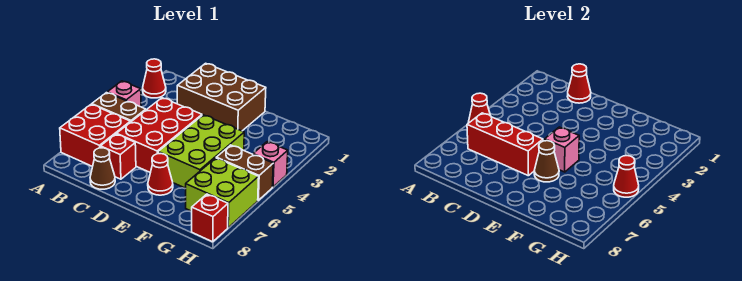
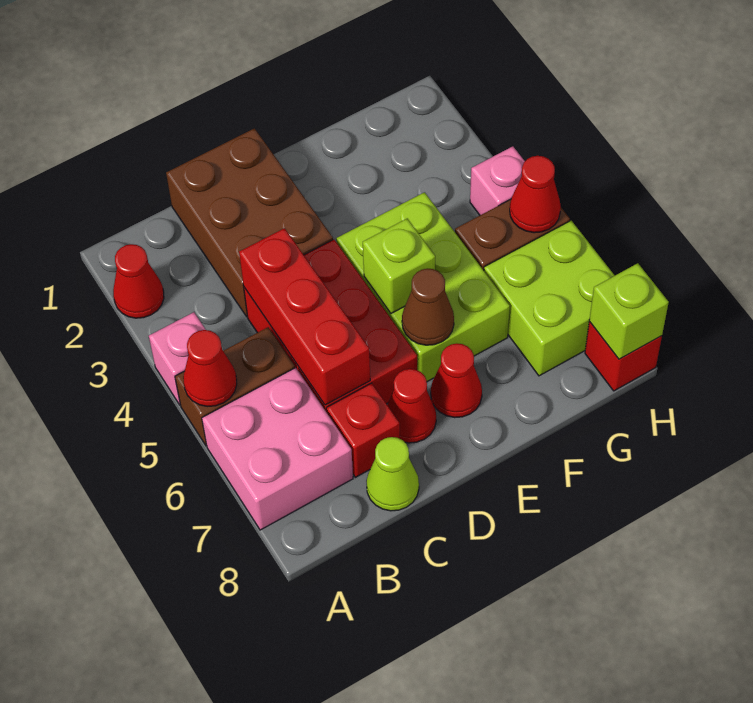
red brick A6:B7 level 1 -> pink brick A6:B7 level 1
red brick B6:D6 level 2 -> red brick C4:C6 level 2
brown brick C1:E2 level 1 -> brown brick C1:D3 level 1
red cone C1 level 2 -> red cone D7 level 1
brown cone C8 level 1 -> lime cone C8 level 1
pink brick E5 level 2 -> lime brick E5 level 2
none -> lime brick H8 level 2

